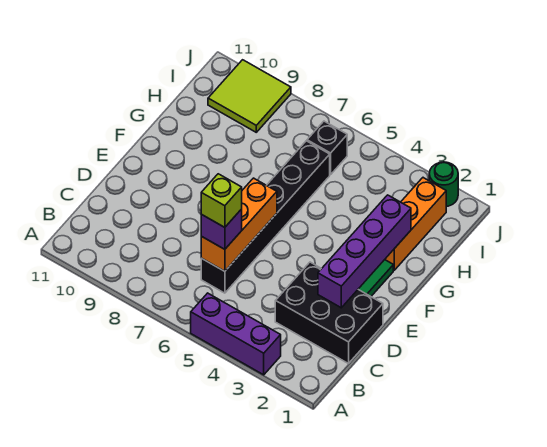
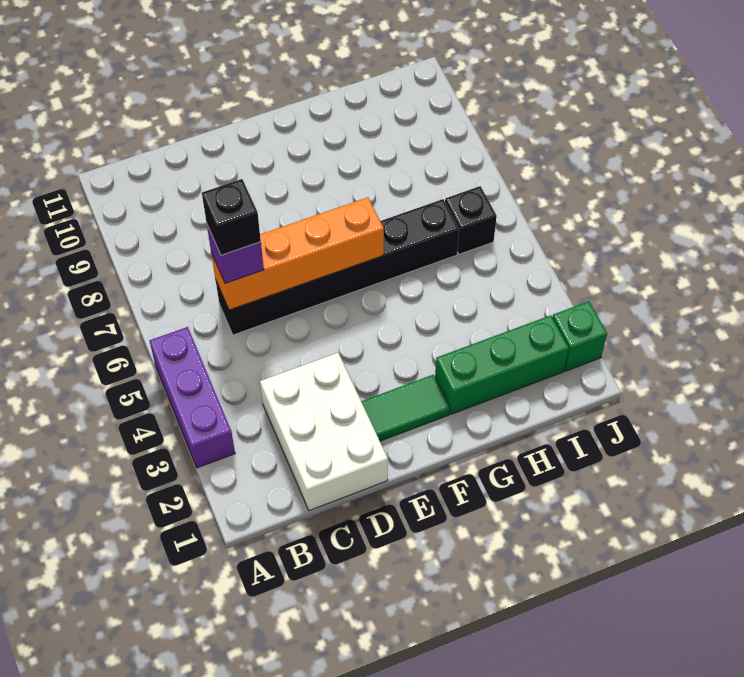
black brick C1:D3 level 1 -> white brick C1:D3 level 1
orange brick C6:E6 level 2 -> orange brick C6:F6 level 2
lime brick C6 level 4 -> black brick C6 level 4
purple brick D2:G2 level 2 -> none
orange brick G2:I2 level 1 -> green brick G2:I2 level 1
lime tile I9:J10 level 1 -> none
green round brick J2 level 1 -> green brick J2 level 1

